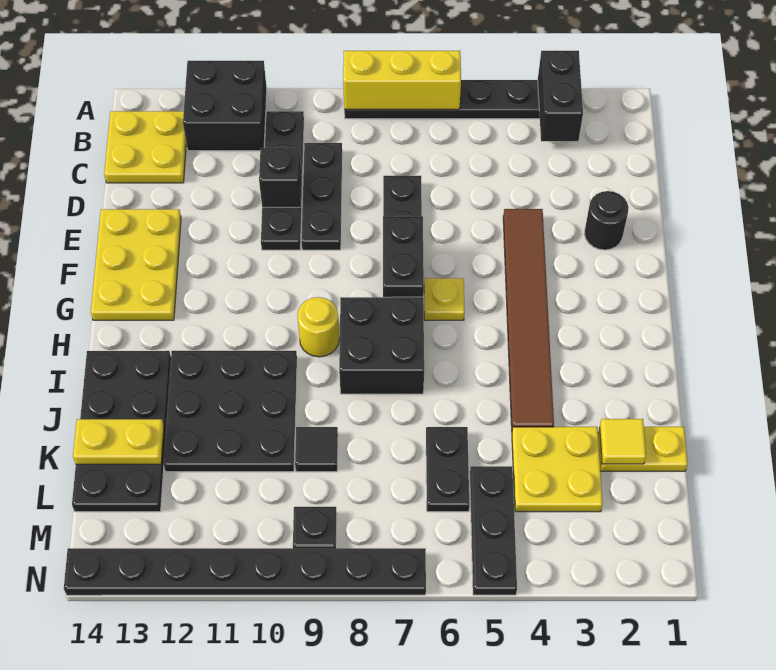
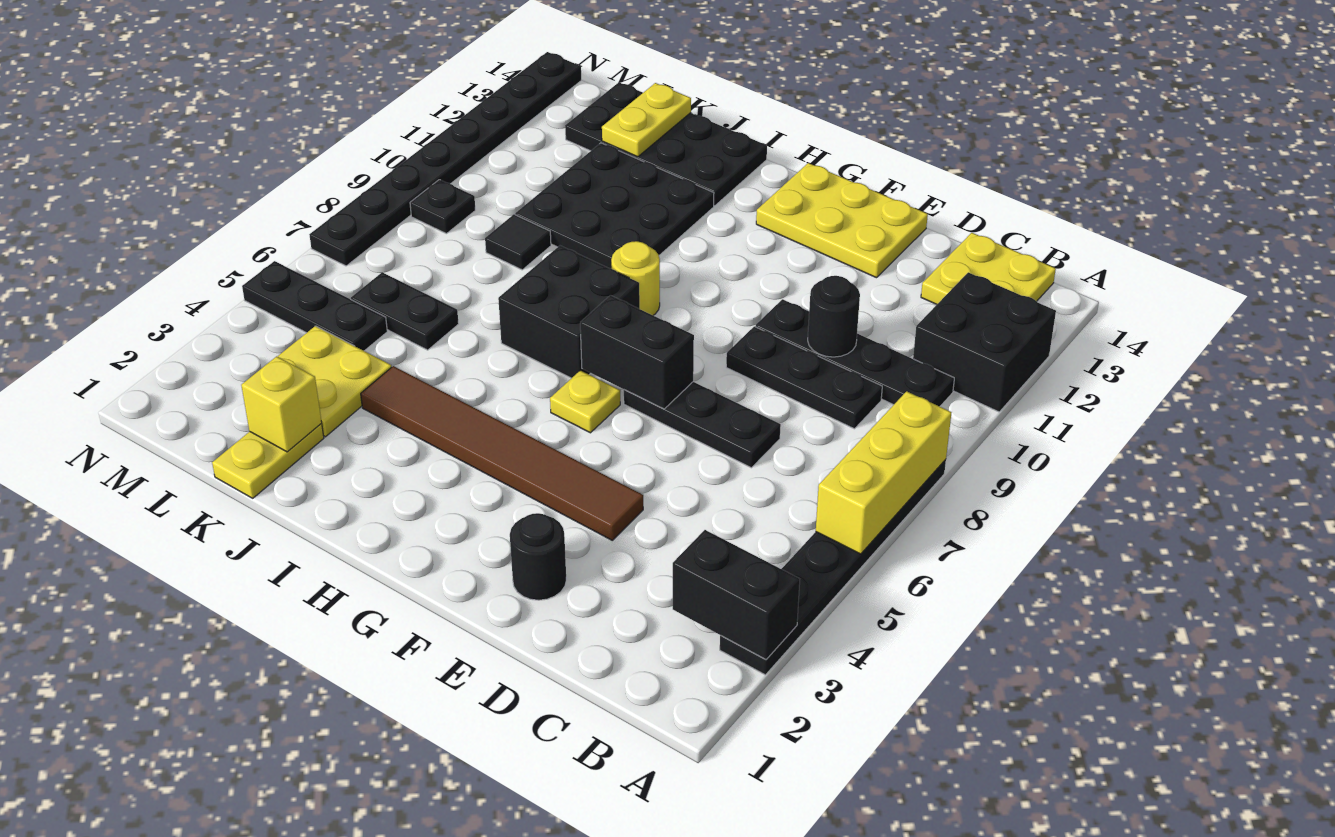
black brick D10 level 2 -> black round brick D10 level 2
yellow tile K2 level 2 -> yellow brick K2 level 2

